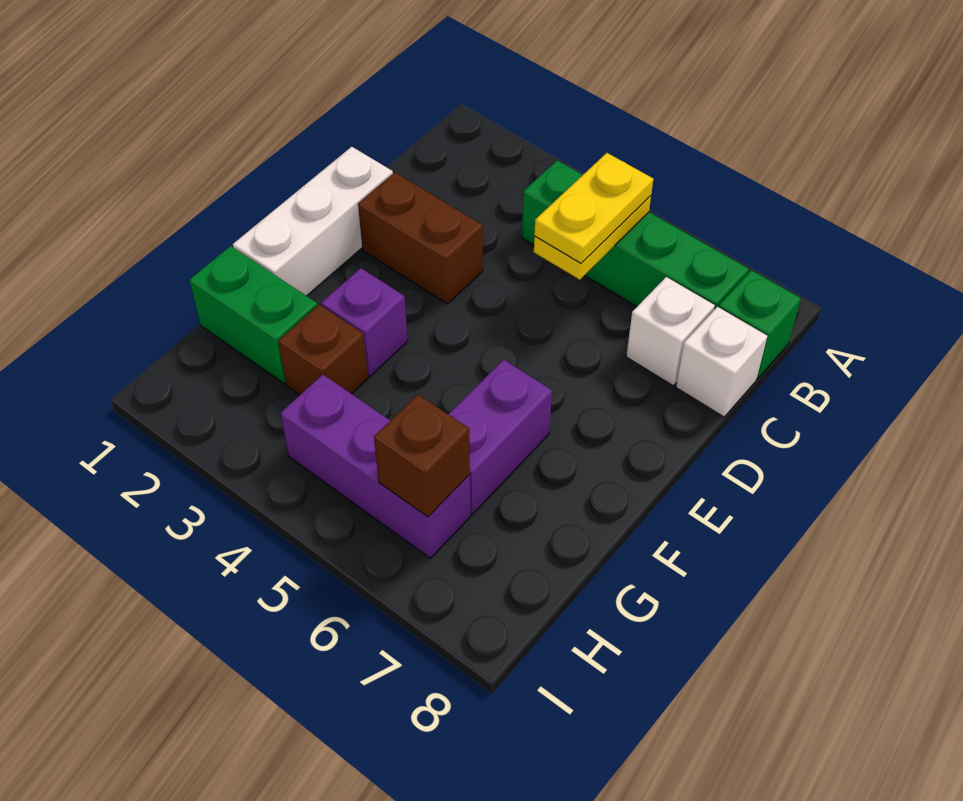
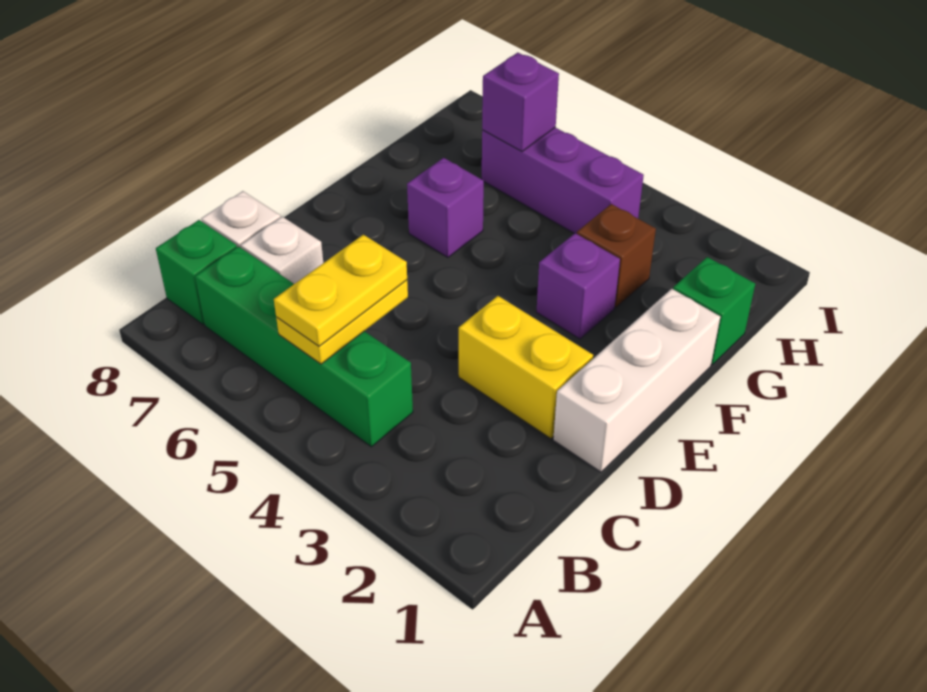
brown brick D2:D3 level 1 -> yellow brick D2:D3 level 1
purple brick F6:G6 level 1 -> purple brick F6 level 1
green brick G1:G2 level 1 -> green brick G1 level 1
brown brick H6 level 2 -> purple brick H6 level 2

